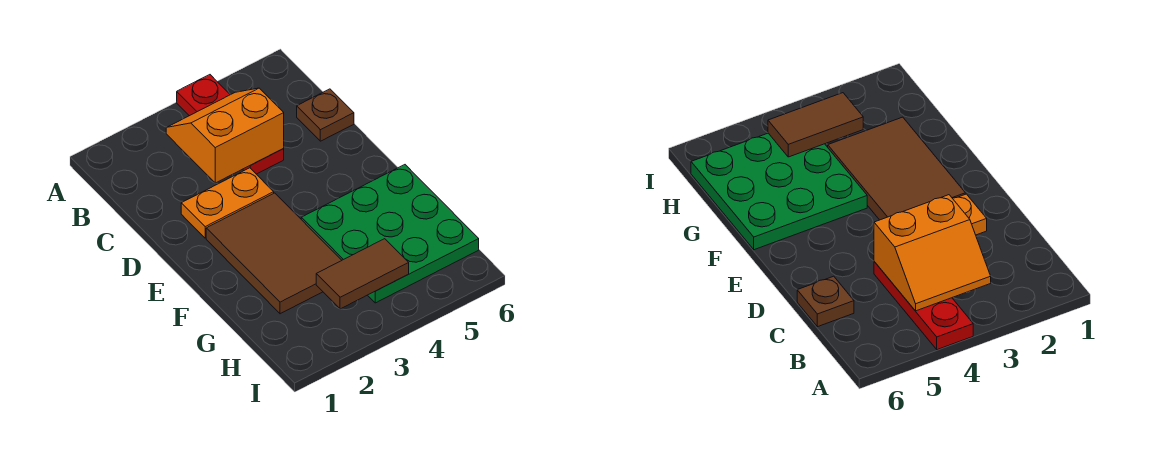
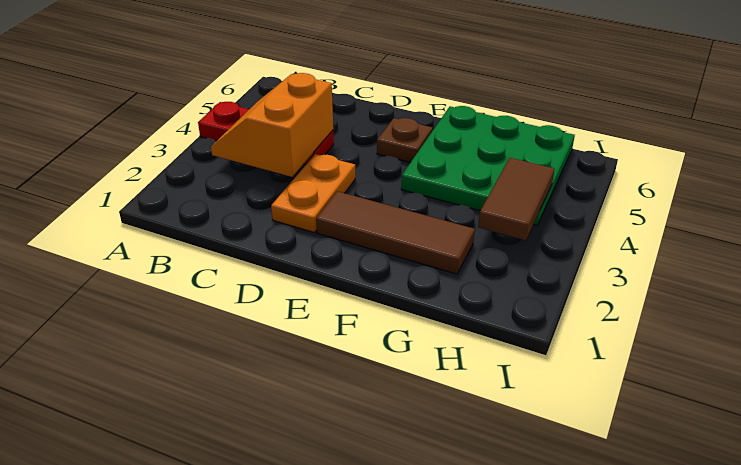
brown plate C6 level 1 -> brown plate E5 level 1
brown tile E2:G3 level 1 -> brown tile E2:G2 level 1

